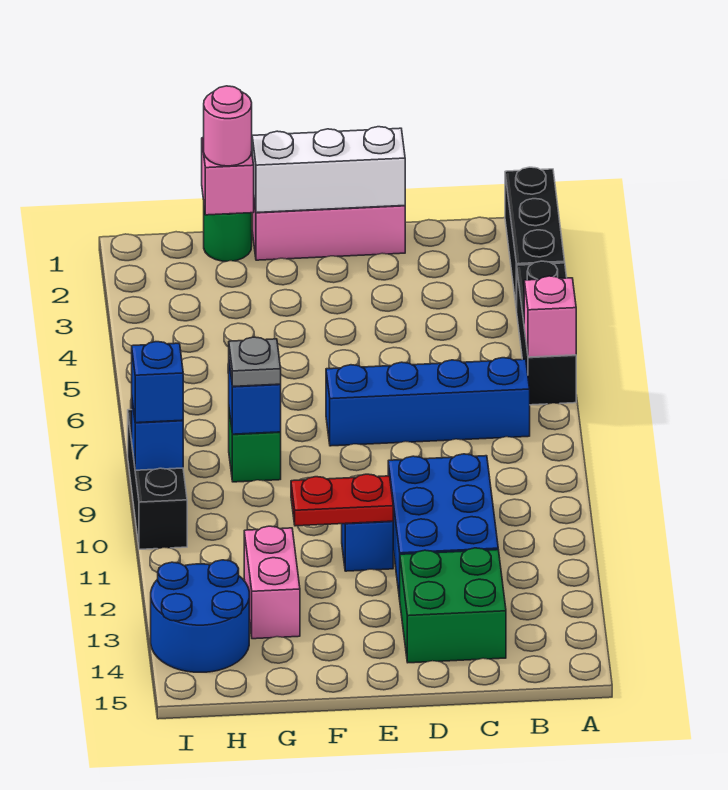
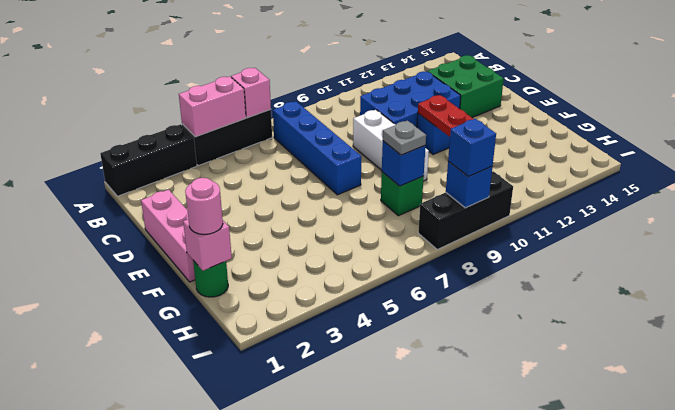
white brick D1:F1 level 2 -> white brick D9:F9 level 1
pink brick G12:G13 level 1 -> pink brick A4:A5 level 2
blue round brick H13:I14 level 1 -> none

